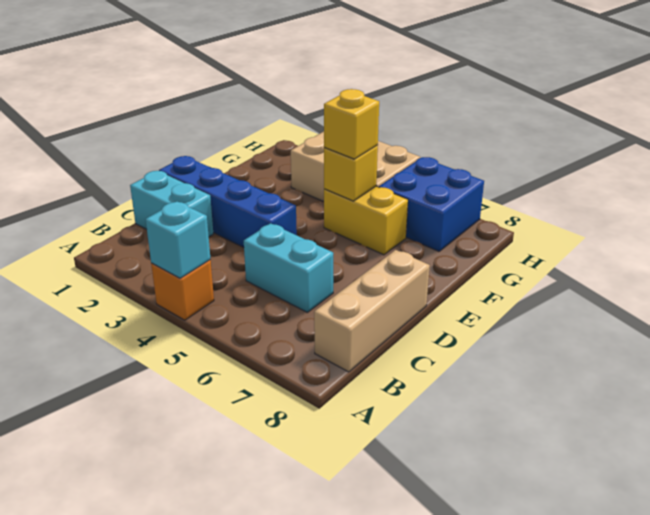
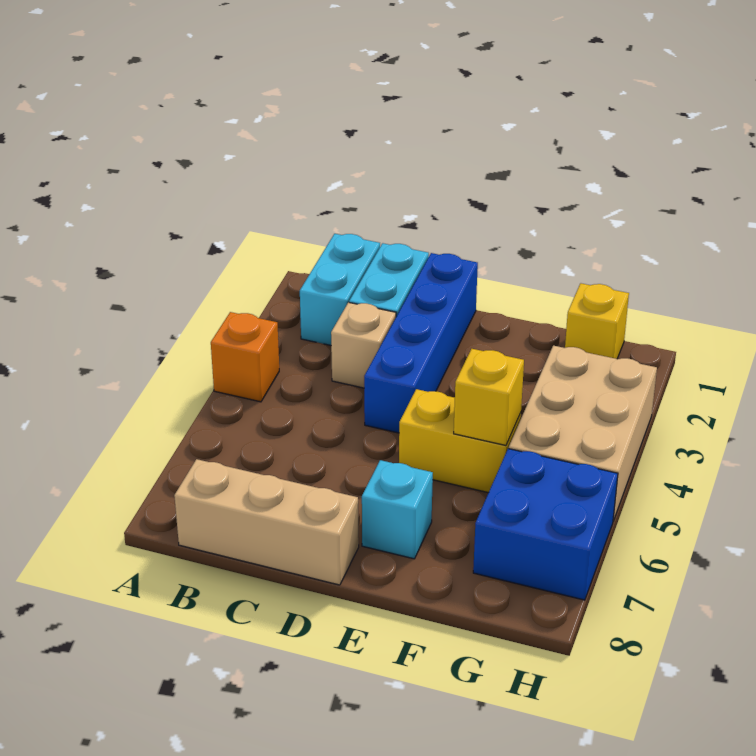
cyan brick A4 level 2 -> cyan brick E7 level 1
none -> tan brick C3 level 1
cyan brick C5:C6 level 1 -> cyan brick B1:B2 level 1
yellow brick F5:F6 level 1 -> yellow brick E5:F5 level 1
yellow brick F5 level 3 -> yellow brick G1 level 1

